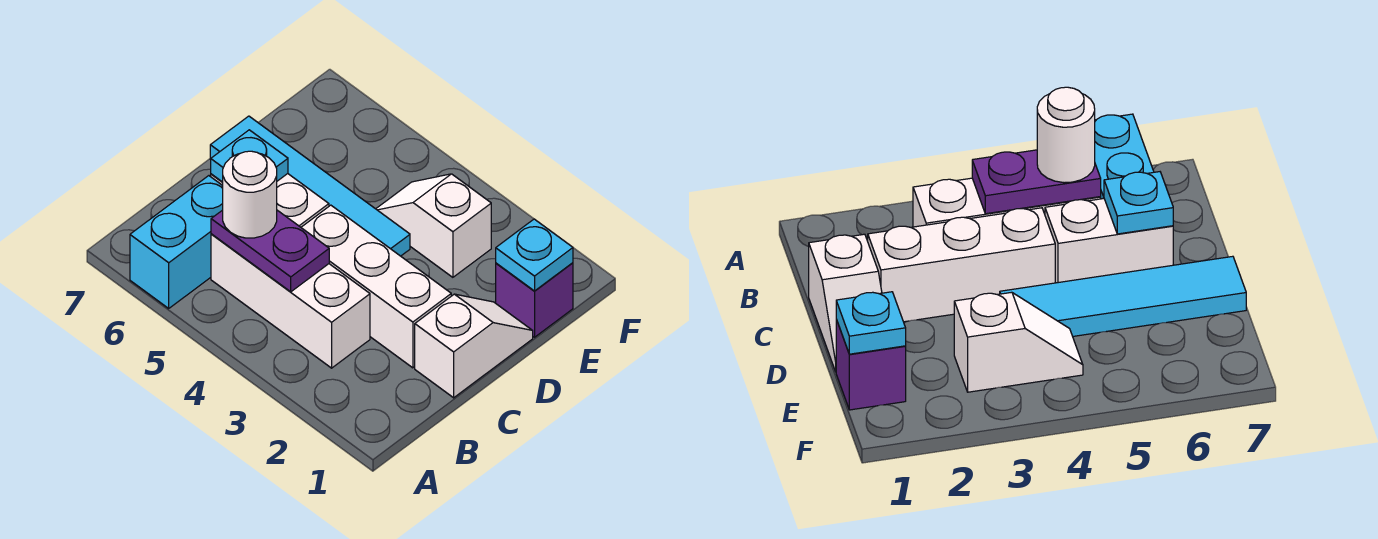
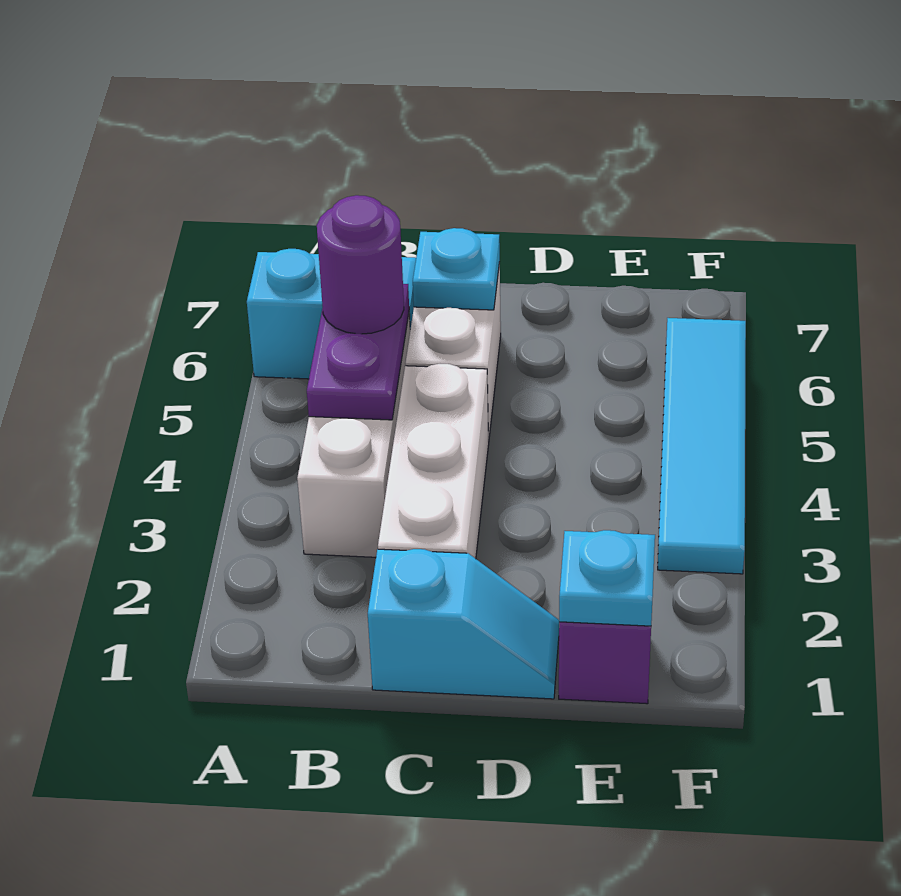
white round brick B5 level 3 -> purple round brick B5 level 3
white slope C1:D1 level 1 top C -> cyan slope C1:D1 level 1 top C
cyan tile D4:D7 level 1 -> cyan tile F3:F6 level 1
white slope E3:E4 level 1 top 3 -> none

